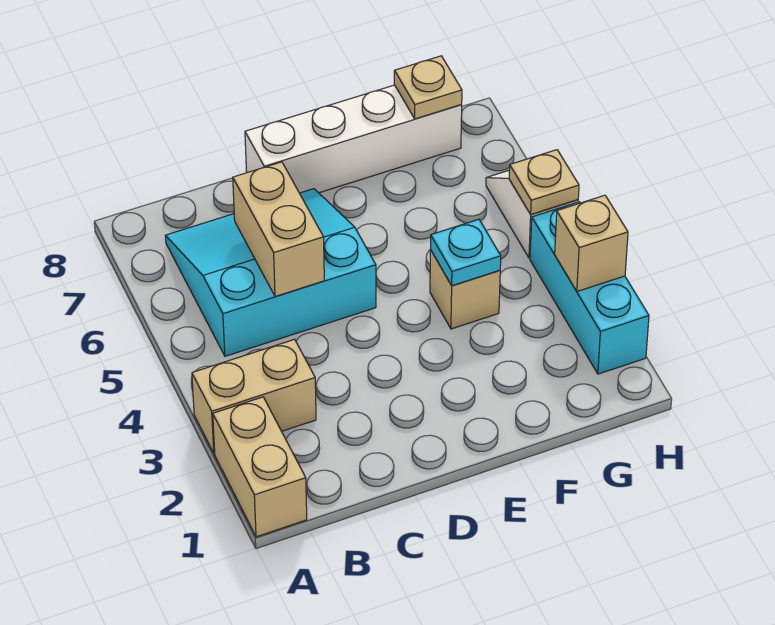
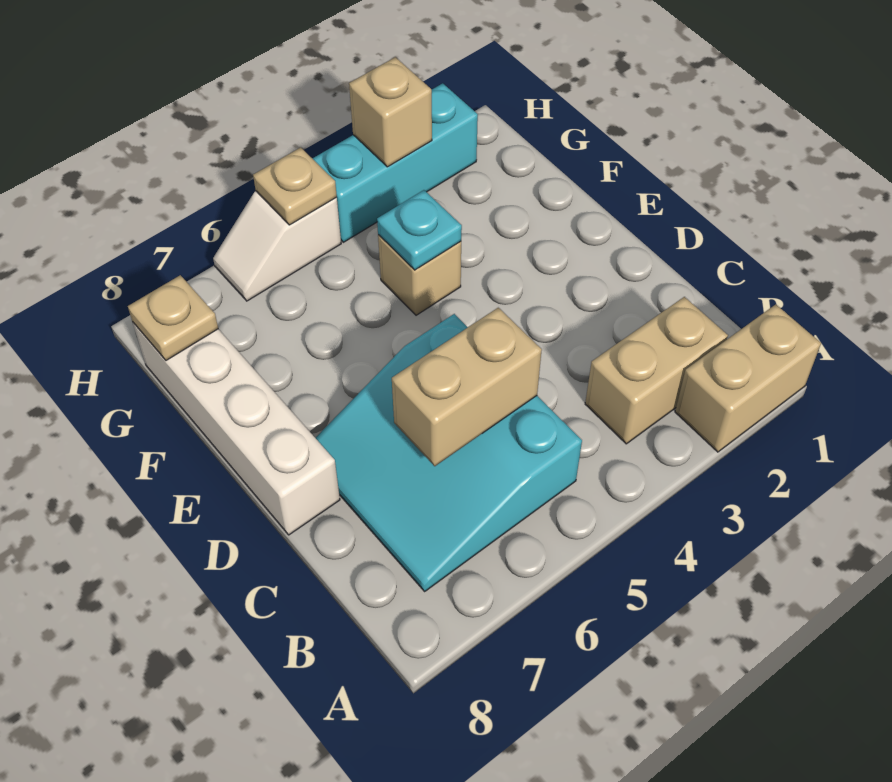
tan brick A3:B3 level 1 -> tan brick B2:B3 level 1

